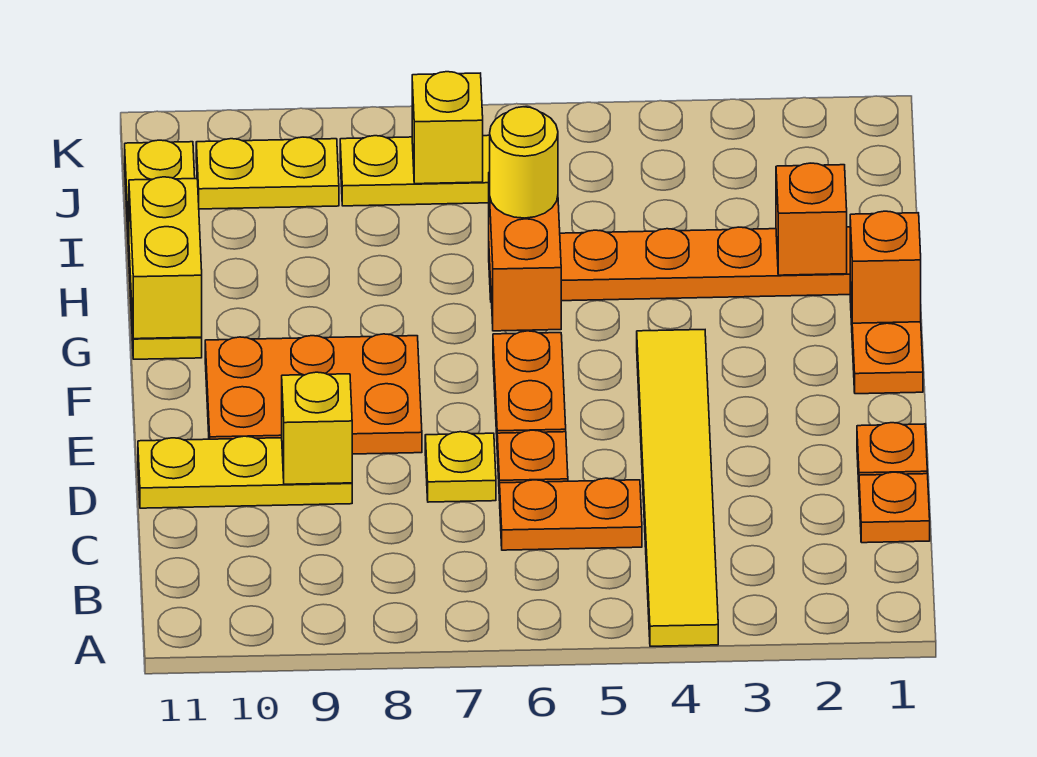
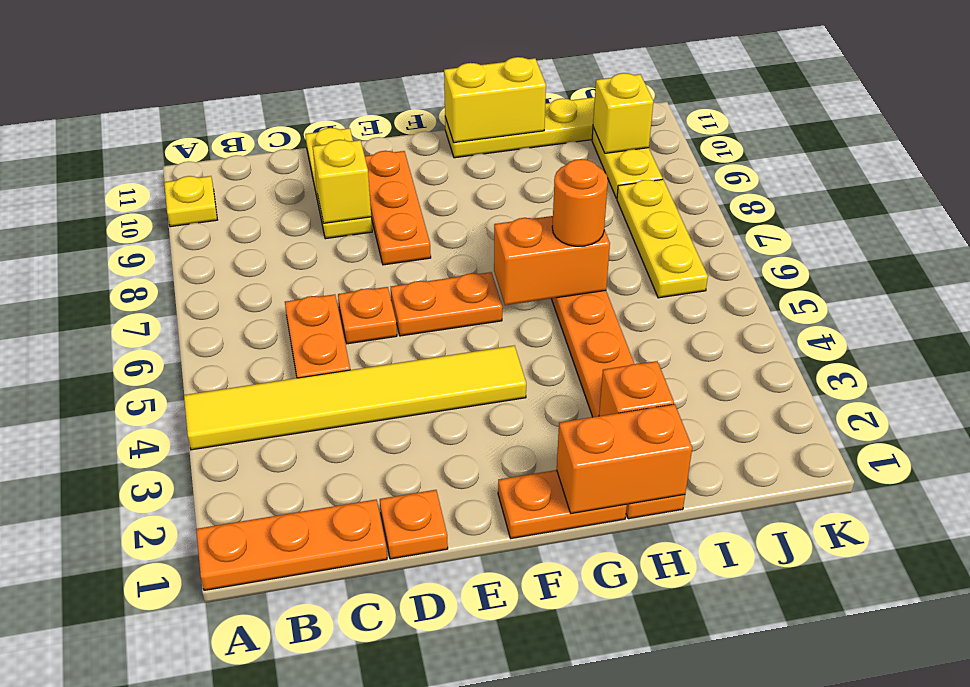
orange plate C1 level 1 -> orange plate A1:C1 level 1
yellow plate D7 level 1 -> yellow plate A10 level 1
orange plate E8:F10 level 1 -> orange plate E8:E10 level 1
orange brick G1 level 2 -> orange brick G1:H1 level 2
yellow round brick H6 level 3 -> orange round brick H6 level 3
yellow brick J7 level 2 -> yellow brick J10 level 2

